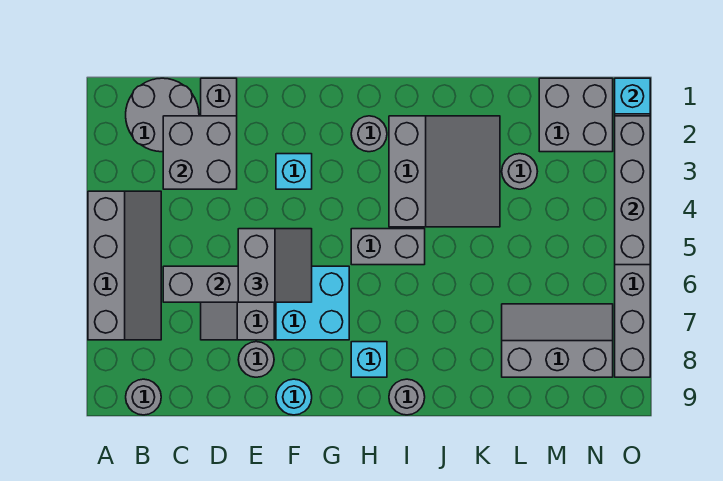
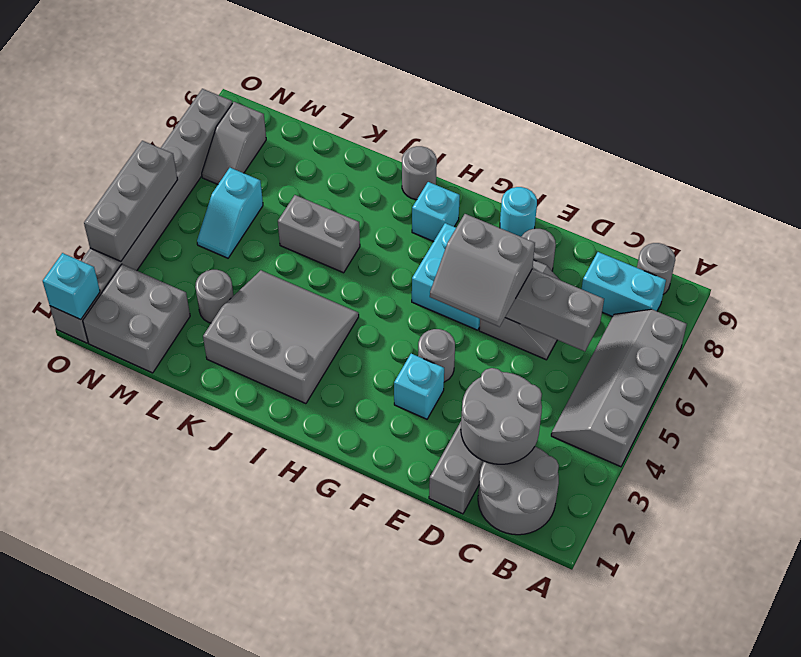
none -> cyan brick B8:C8 level 1
grey brick C2:D3 level 2 -> grey round brick C2:D3 level 2
grey slope E5:F6 level 3 top E -> grey slope E5:F6 level 3 top 6
grey round brick H2 level 1 -> grey round brick F4 level 1
grey brick H5:I5 level 1 -> grey brick J6:K6 level 1
grey slope I2:K4 level 1 top I -> grey slope I2:K4 level 1 top 2
grey slope L7:N8 level 1 top 8 -> grey slope N7:N8 level 1 top 8
none -> cyan slope M5:M6 level 1 top 6
grey brick O2:O5 level 2 -> grey brick O3:O5 level 2

